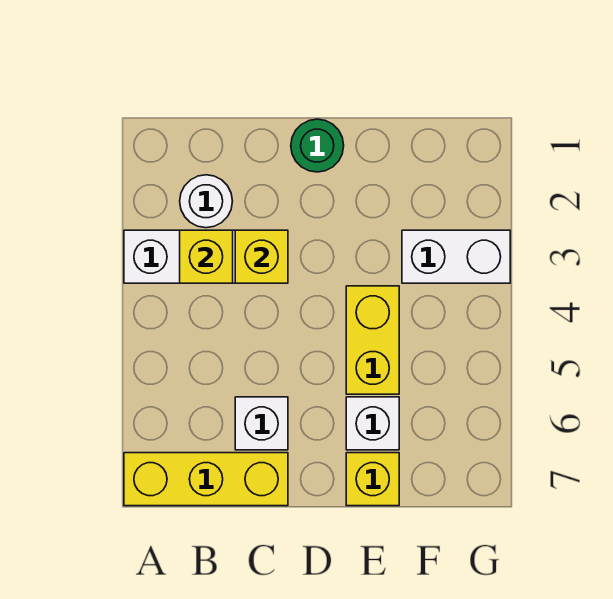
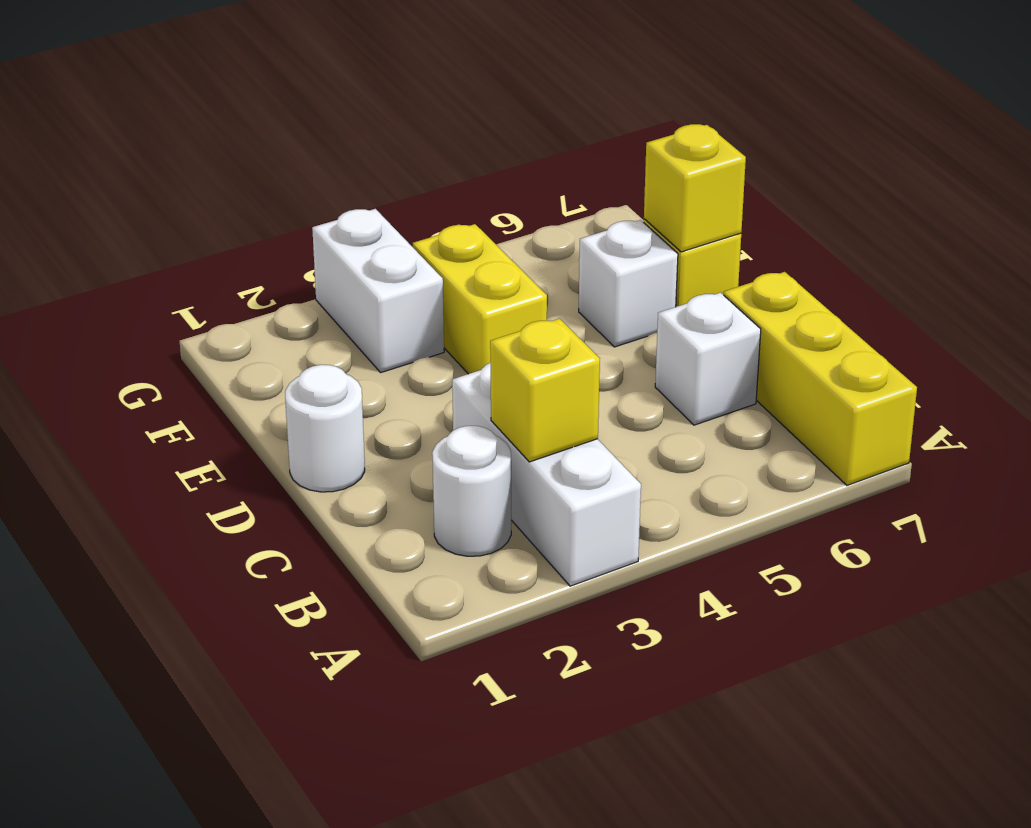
yellow brick C3 level 2 -> yellow brick E7 level 2
green round brick D1 level 1 -> white round brick D1 level 1
yellow brick E4:E5 level 1 -> yellow brick E4:F4 level 1

